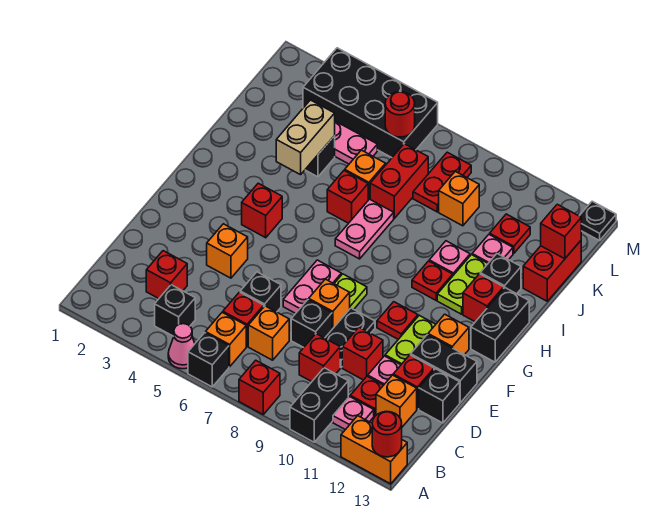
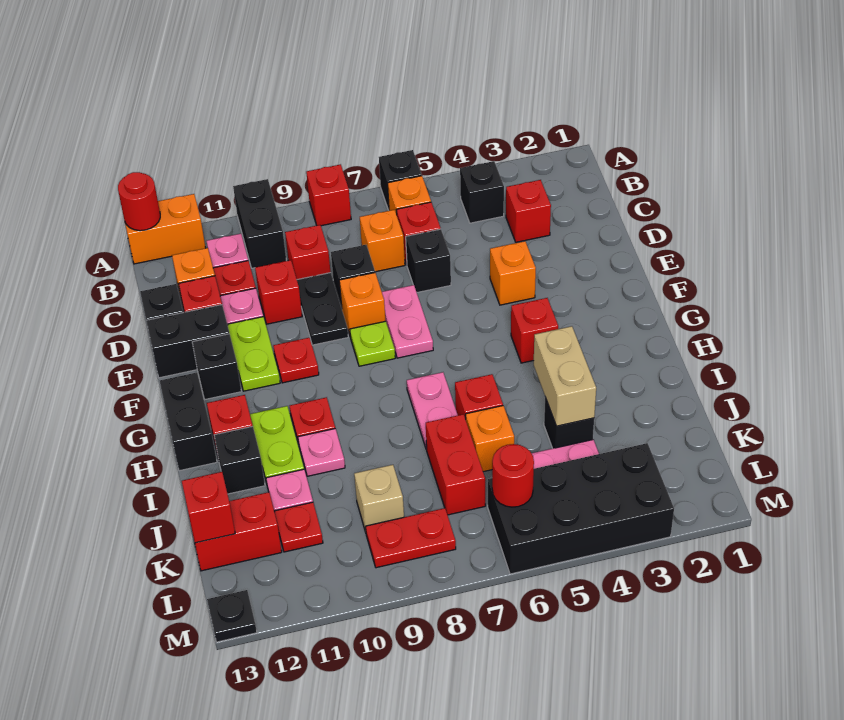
pink cone A5 level 1 -> none
orange brick F12 level 1 -> black brick F12 level 1
red brick J13:K13 level 1 -> red brick K12:K13 level 1
red plate K8:L8 level 1 -> red plate L8:L9 level 1
orange brick K9 level 1 -> tan brick K9 level 1

